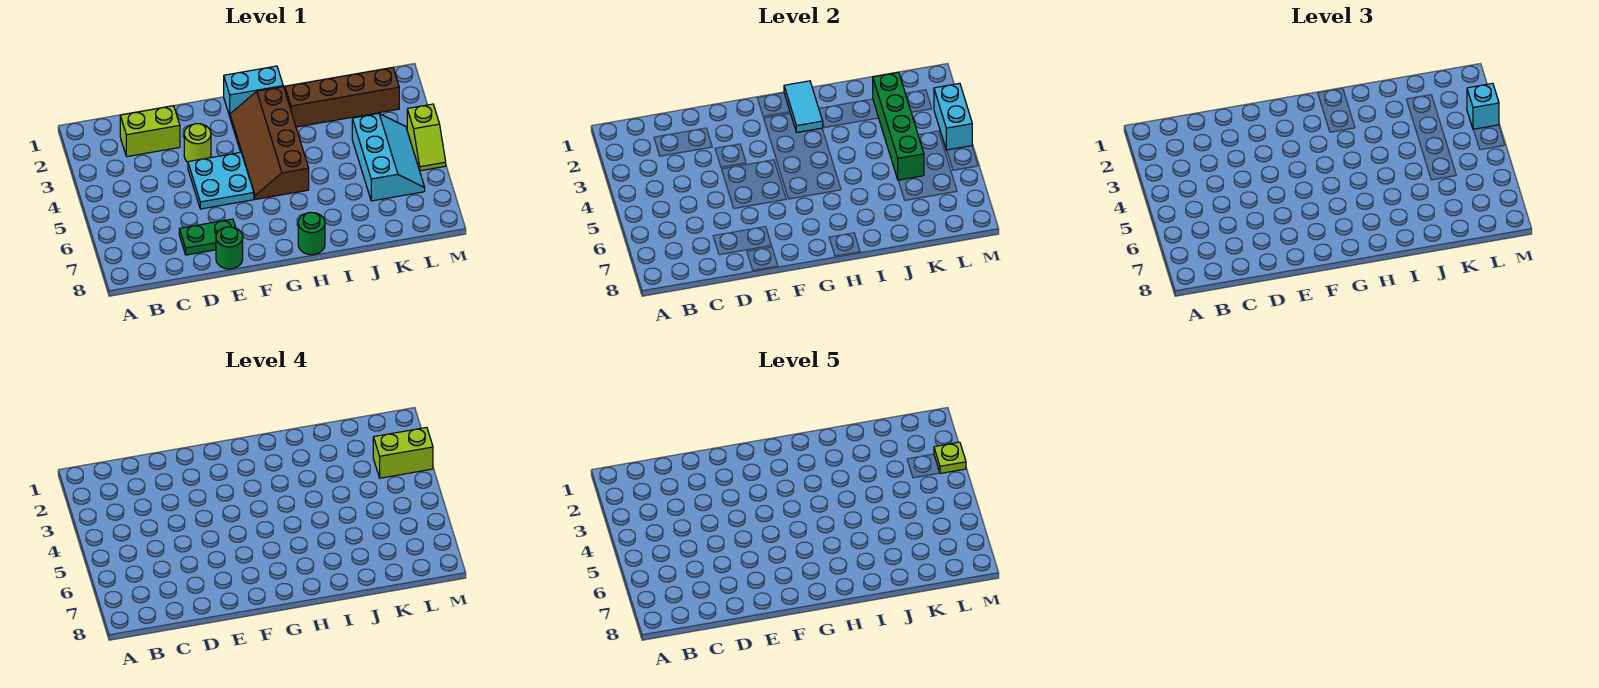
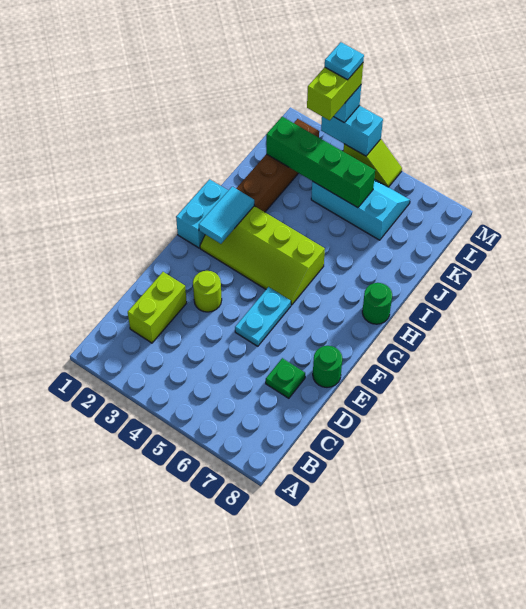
green plate D7:E7 level 1 -> green plate D7 level 1
cyan plate E4:F5 level 1 -> cyan plate E5:F5 level 1
brown slope G2:H5 level 1 top H -> lime slope G2:H5 level 1 top H
cyan tile H1:H2 level 2 -> cyan tile G2:H2 level 2
lime plate M3 level 5 -> cyan plate M3 level 5

